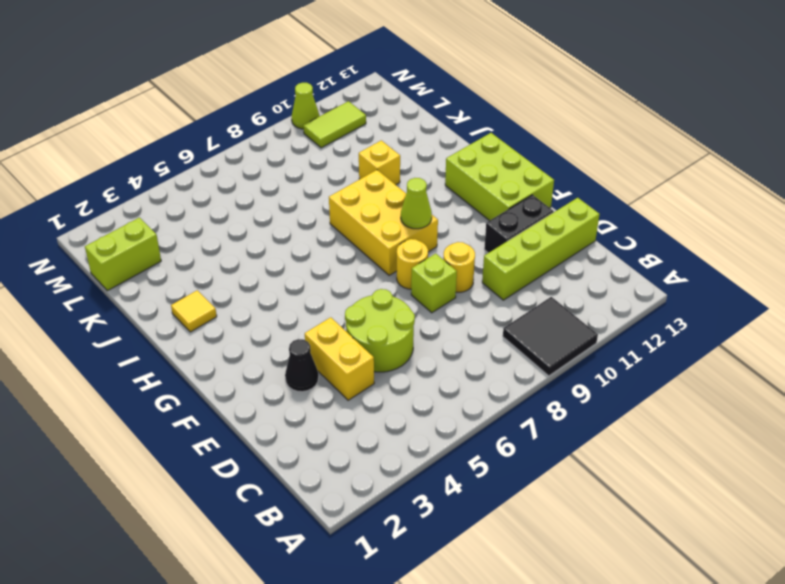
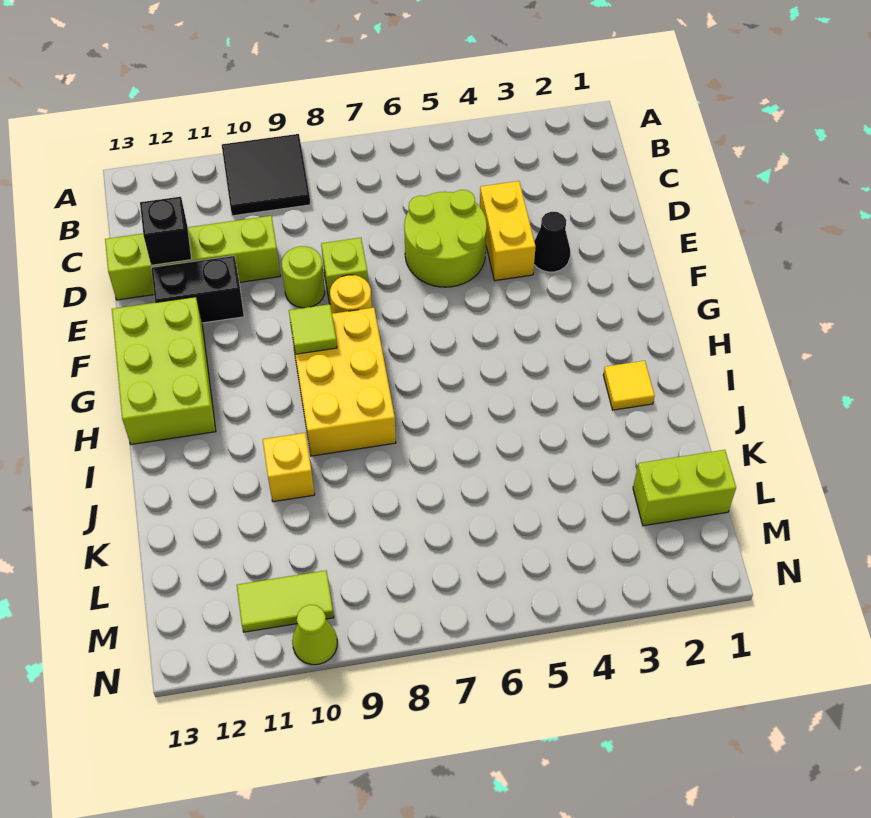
none -> black brick D12 level 2
yellow round brick E9 level 1 -> lime round brick E9 level 1
lime cone G9 level 2 -> lime tile G9 level 2

